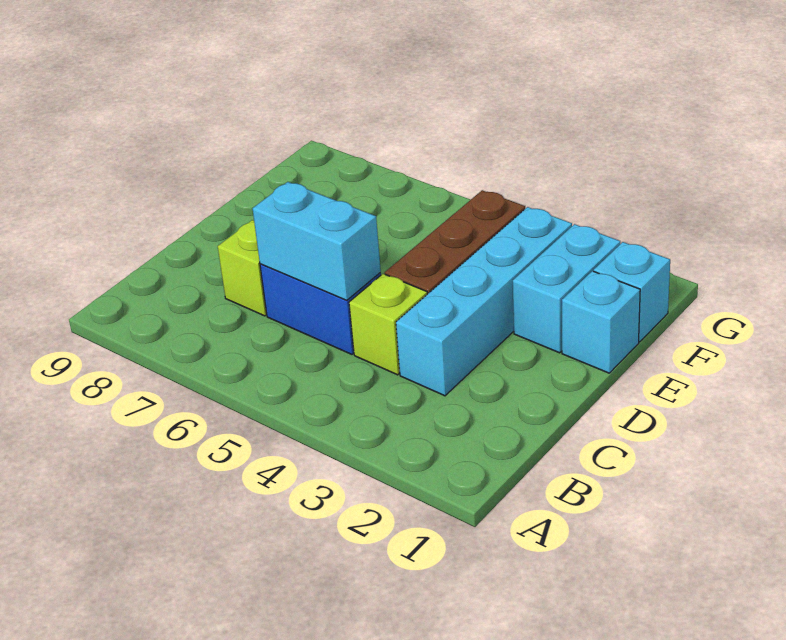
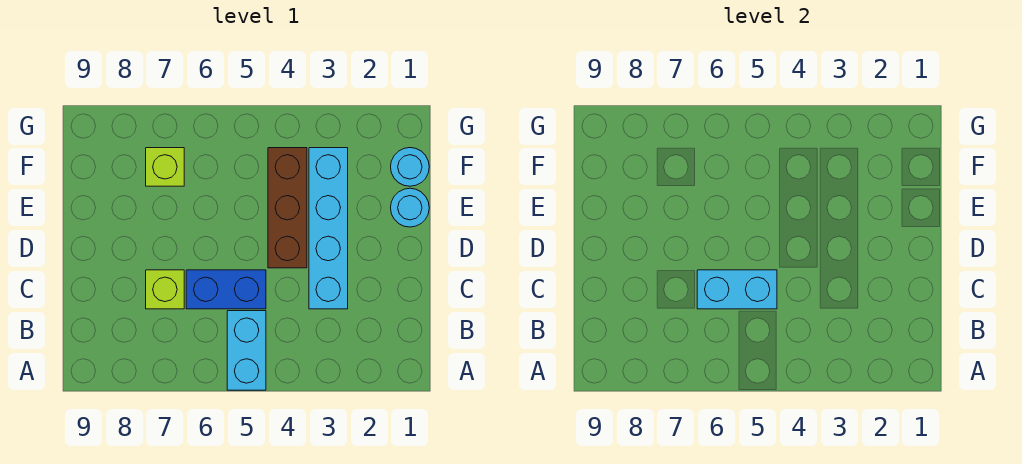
lime brick C4 level 1 -> lime brick F7 level 1
cyan brick E1 level 1 -> cyan round brick E1 level 1
cyan brick E2:F2 level 1 -> cyan brick A5:B5 level 1
cyan brick F1 level 1 -> cyan round brick F1 level 1

